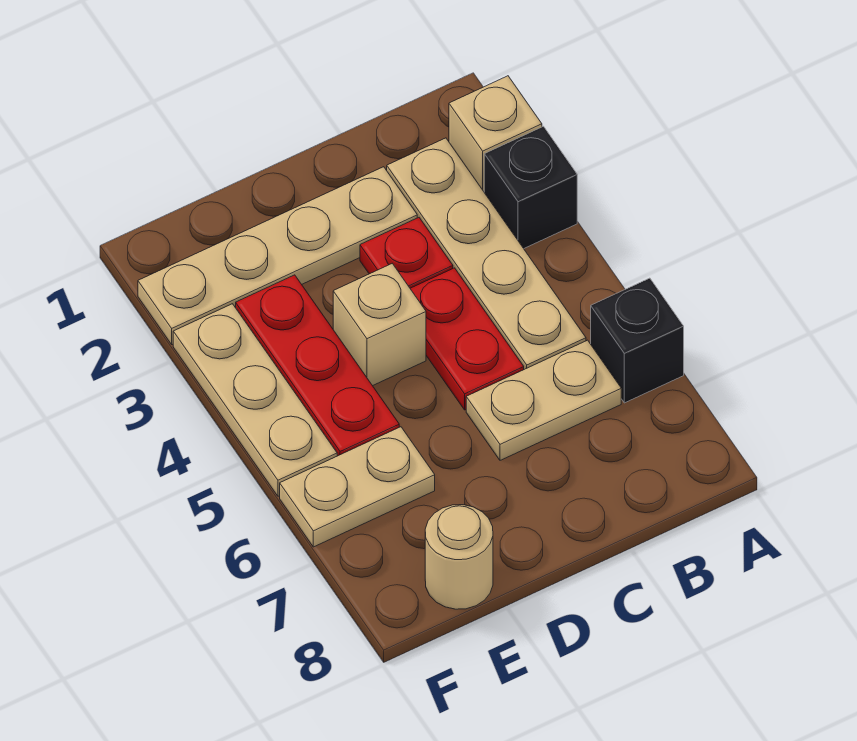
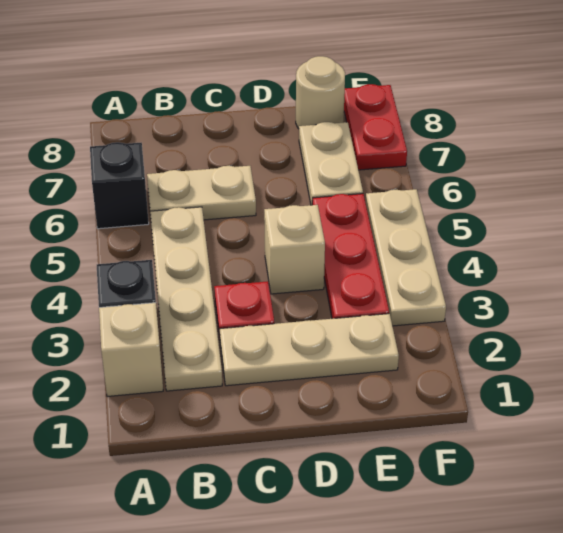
tan plate C2:F2 level 1 -> tan plate C2:E2 level 1
red plate C4:C5 level 1 -> red plate F7:F8 level 1
tan plate E6:F6 level 1 -> tan plate E6:E7 level 1

